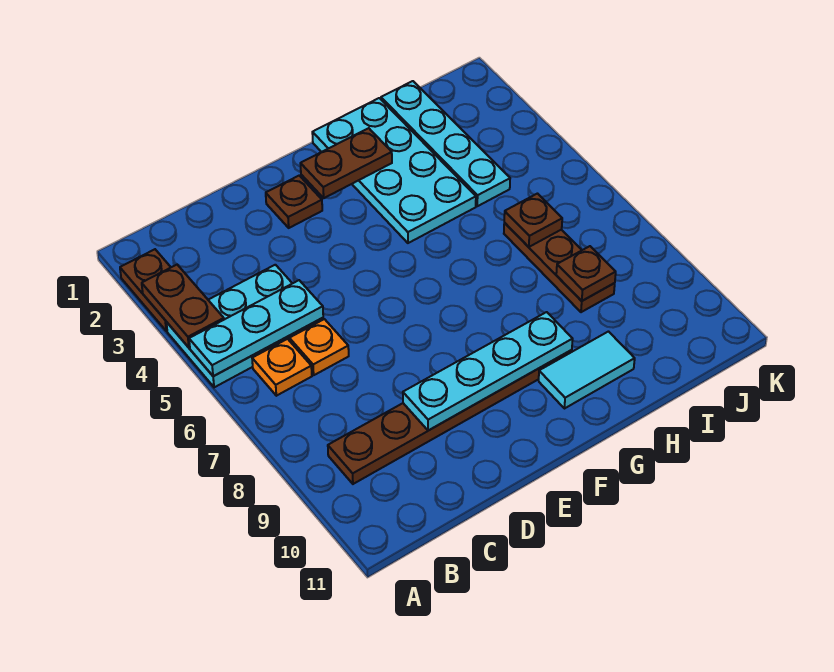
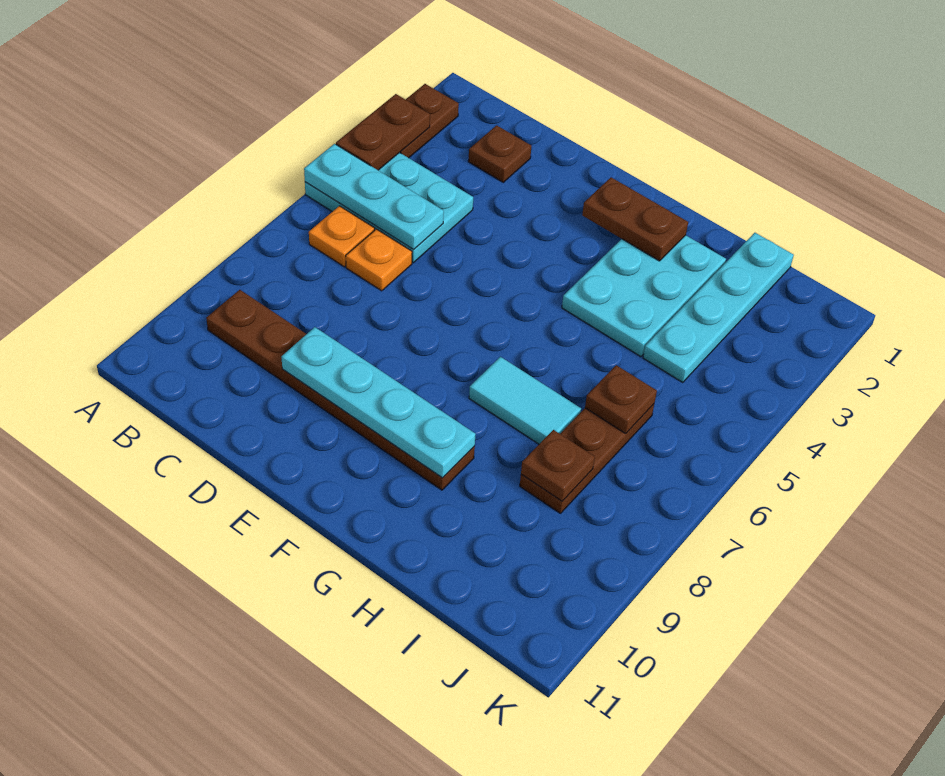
brown plate E2 level 1 -> brown plate C2 level 1
cyan plate G1:H4 level 1 -> cyan plate G2:H4 level 1
cyan tile G10:H10 level 1 -> cyan tile G7:H7 level 1

